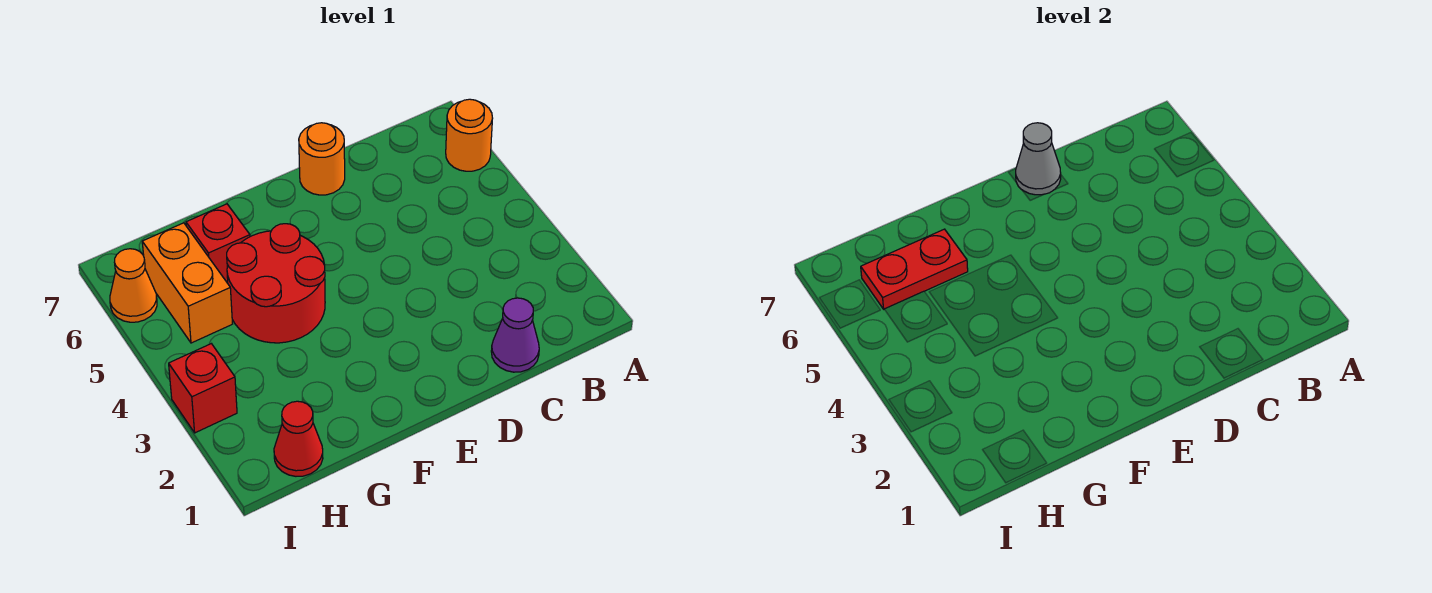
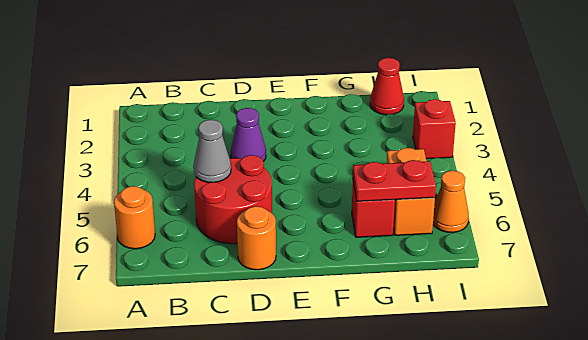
purple cone C1 level 1 -> purple cone D3 level 1
grey cone D7 level 2 -> grey cone C5 level 2
red round brick F4:G5 level 1 -> red round brick C5:D6 level 1

